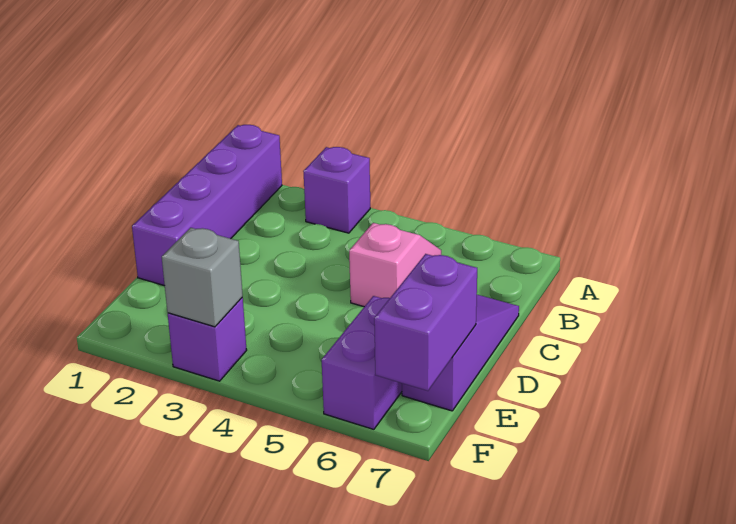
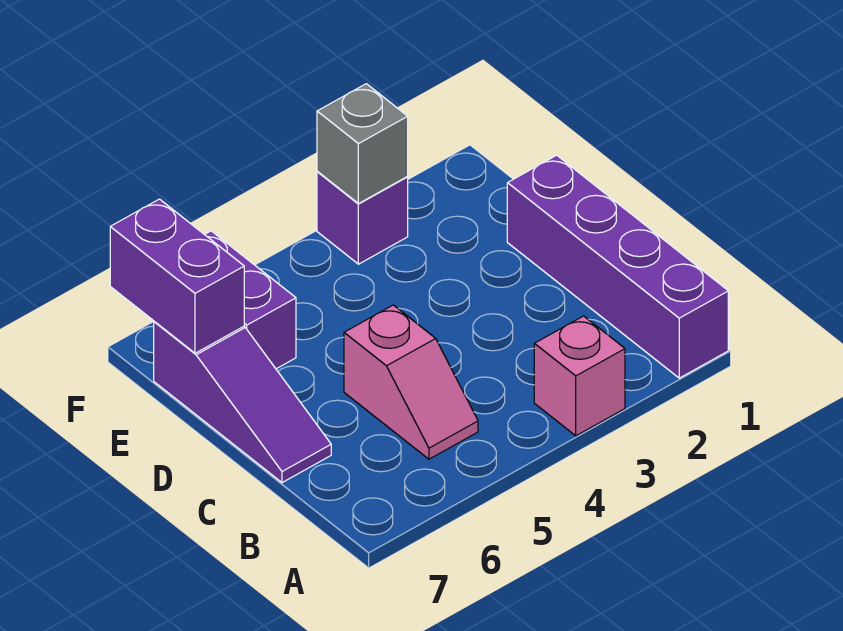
purple brick A3 level 1 -> pink brick A3 level 1

